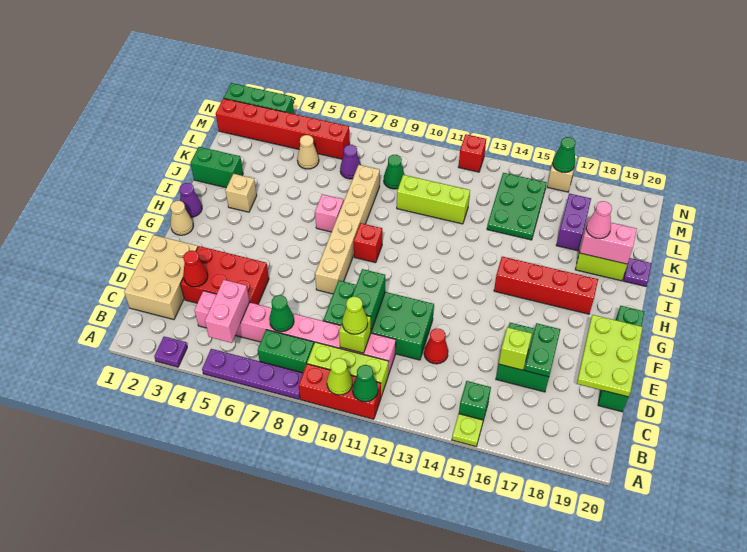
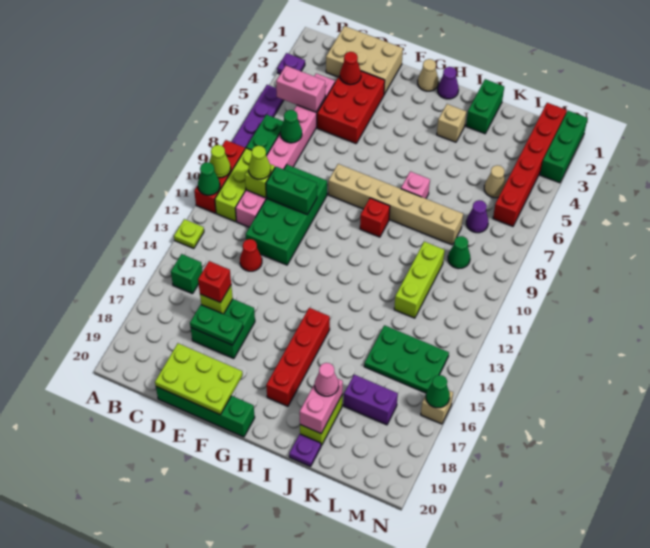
lime plate A15 level 1 -> lime plate A13 level 1
red brick N12 level 1 -> red brick D16 level 3

